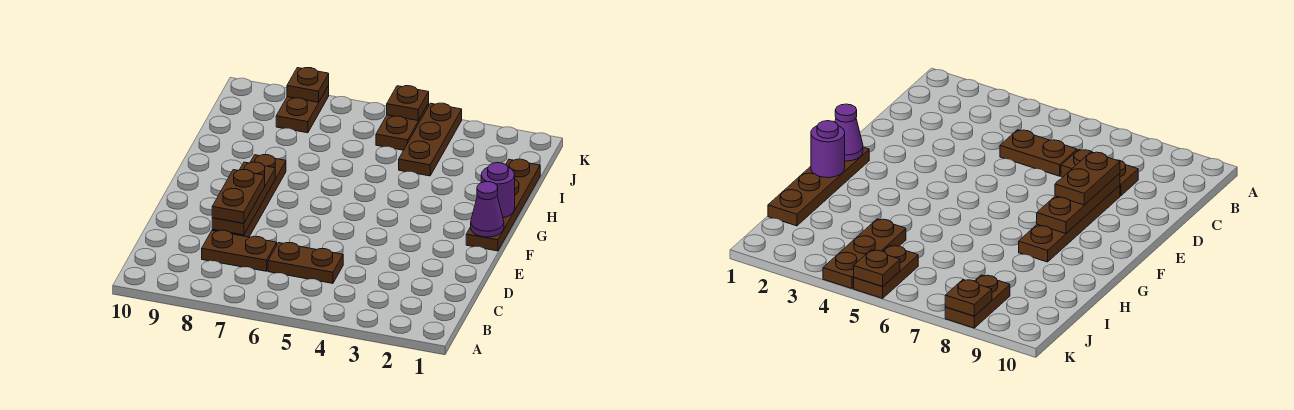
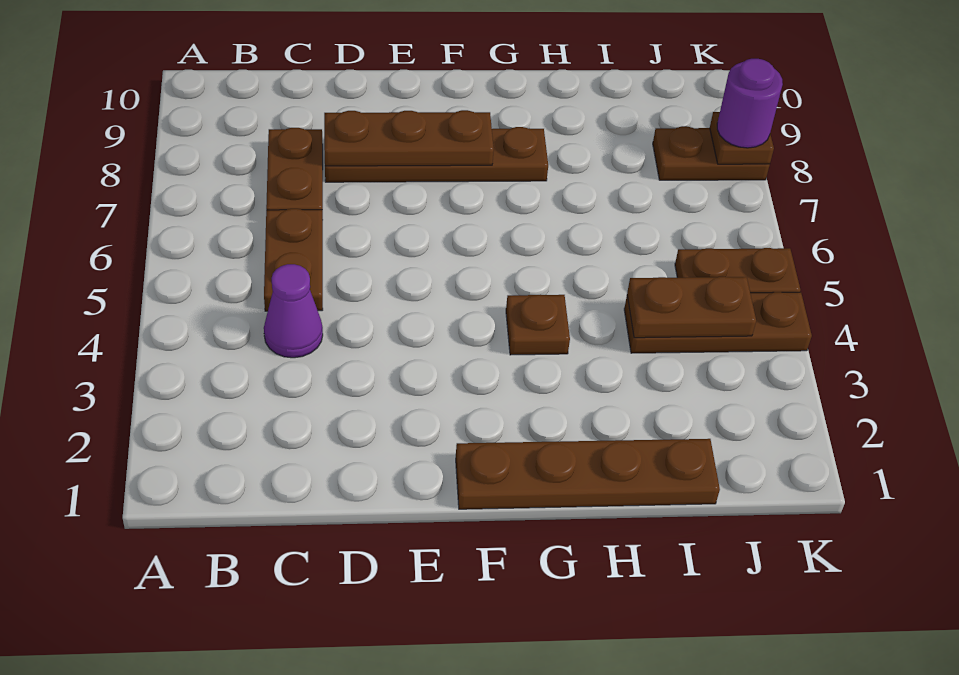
brown plate D8:E8 level 3 -> brown plate I4:J4 level 2
purple cone F1 level 2 -> purple cone C4 level 1
purple round brick G1 level 2 -> purple round brick K8 level 3
brown plate K5 level 2 -> brown plate G4 level 1

